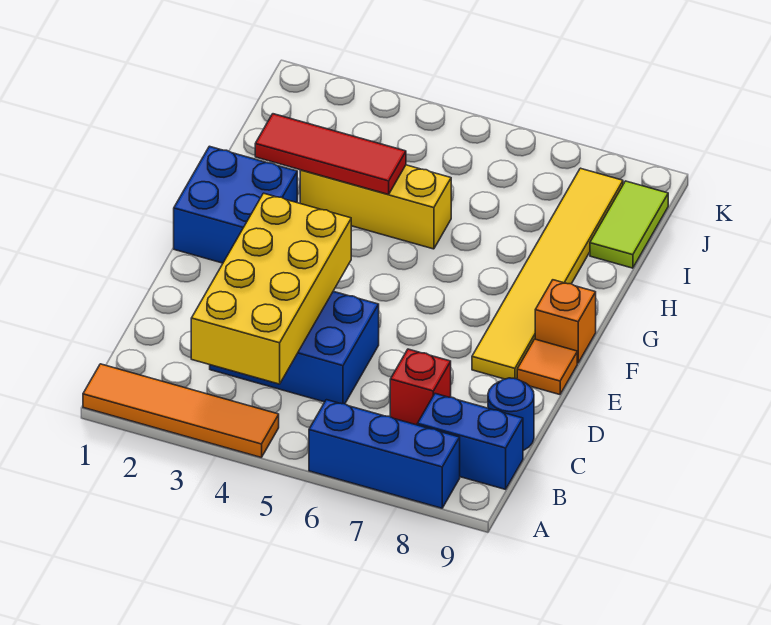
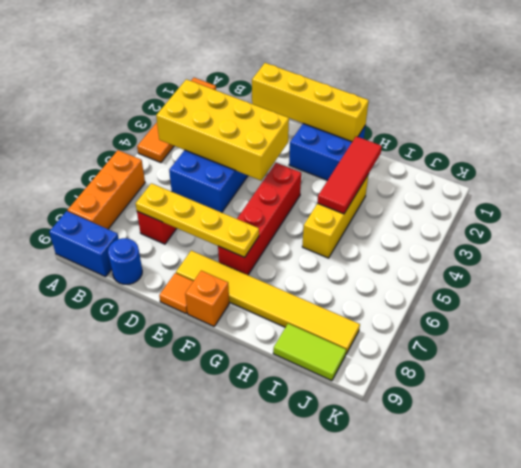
blue brick A6:A8 level 1 -> orange brick A6:A8 level 1
blue brick B8:B9 level 1 -> blue brick A9:B9 level 1
none -> yellow plate C7:F7 level 2
none -> yellow brick D1:G1 level 2
none -> red brick F4:F7 level 1

